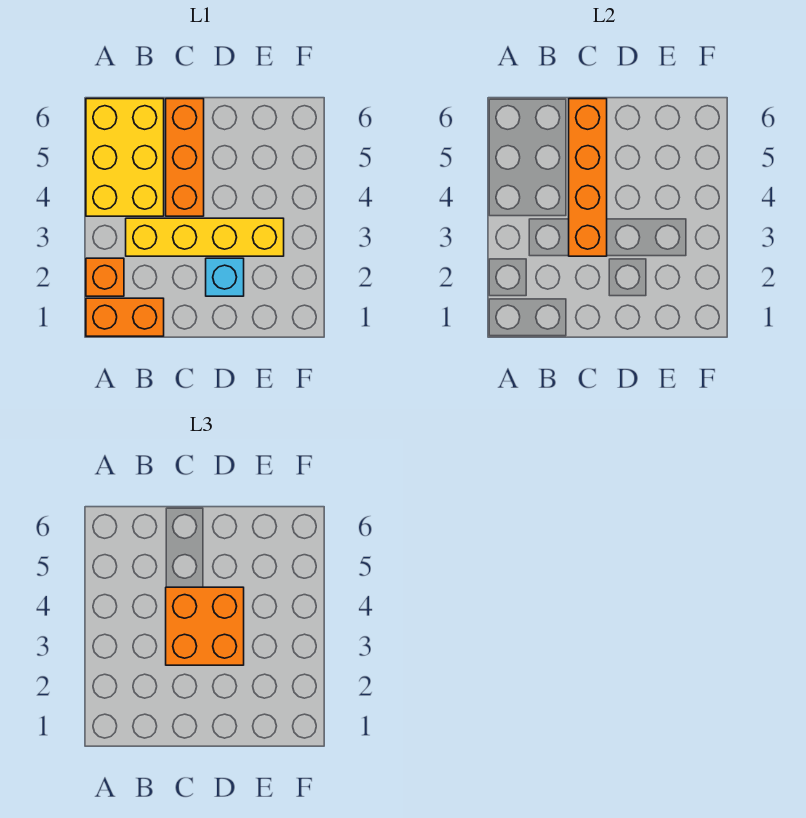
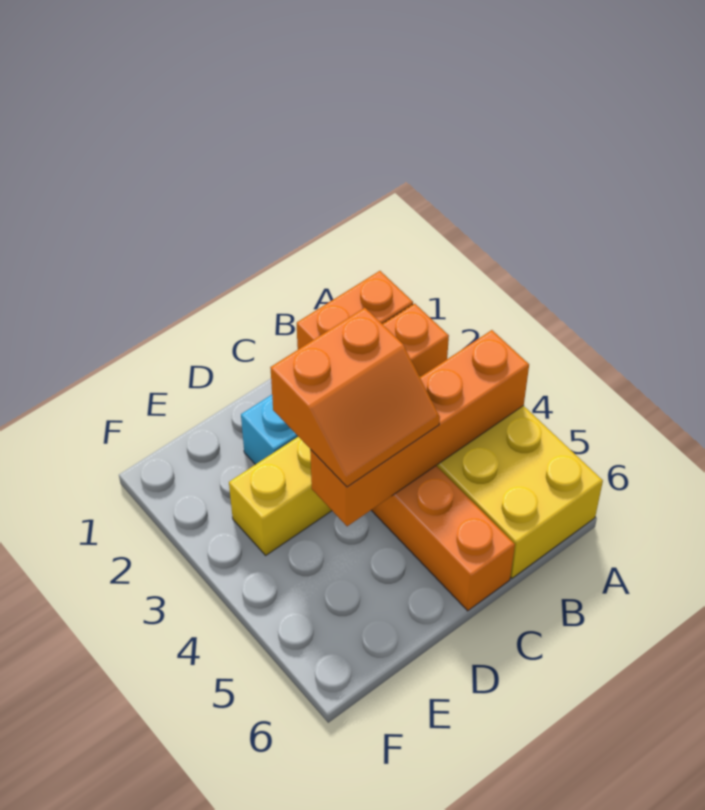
orange brick C3:C6 level 2 -> orange brick A4:D4 level 2
orange brick C3:D4 level 3 -> orange slope C3:D4 level 3 top 3

